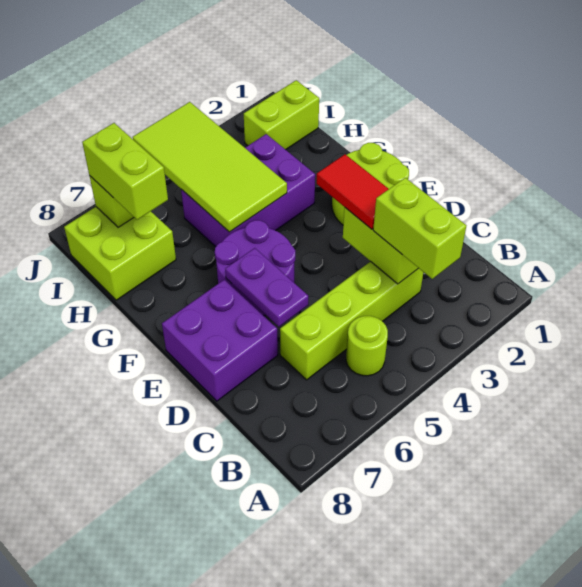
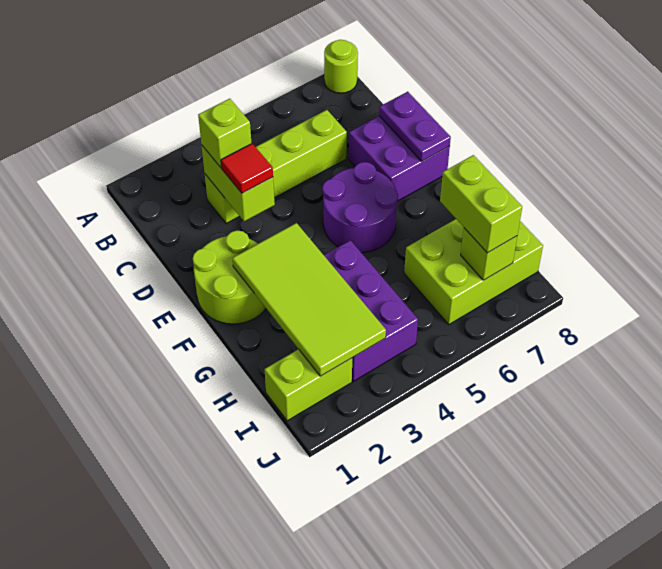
lime brick B3:C3 level 3 -> lime brick C3 level 3
lime round brick B5 level 1 -> lime round brick A8 level 1
red tile D3:E3 level 3 -> red tile D3 level 3
purple plate D6:E6 level 2 -> purple plate D8:E8 level 2
purple brick G3:H5 level 1 -> purple brick G3:I4 level 1
lime tile G4:J5 level 2 -> lime tile F2:I3 level 2
lime brick H7:I8 level 1 -> lime brick H6:I8 level 1

